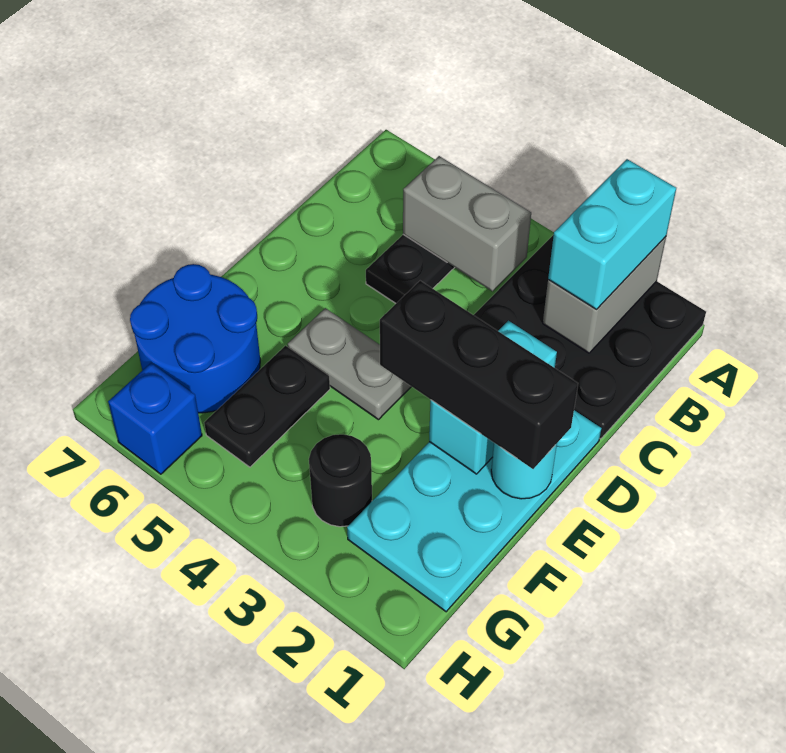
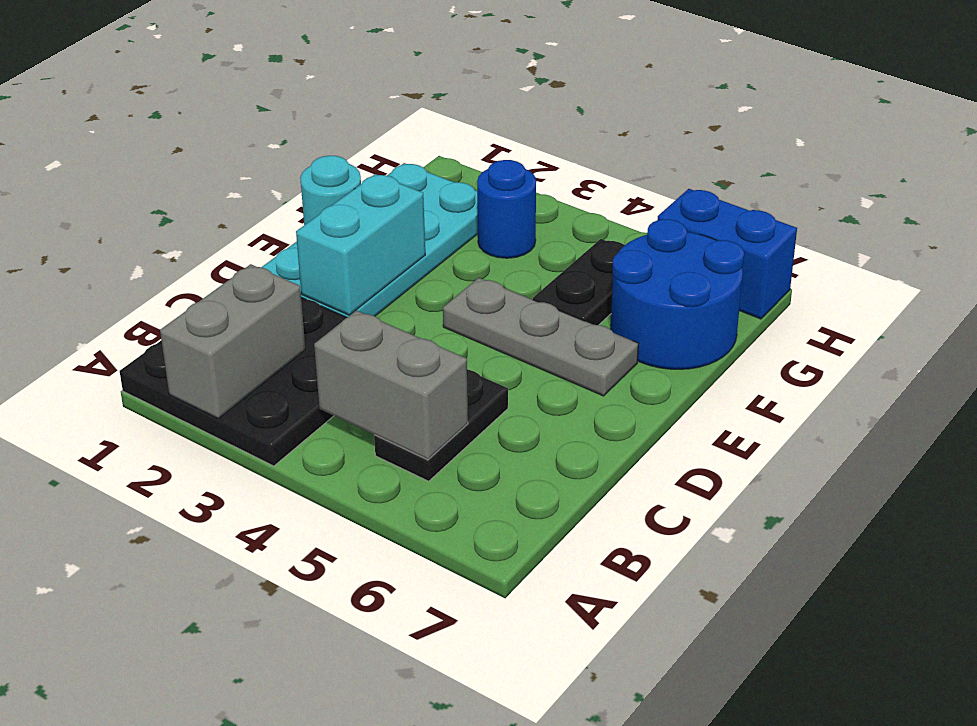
cyan brick A2:B2 level 3 -> none
black brick E1:E3 level 3 -> none
grey plate E4:E5 level 1 -> grey plate E4:E6 level 1
black round brick G3 level 1 -> blue round brick G3 level 1
blue brick H6 level 1 -> blue brick H6:H7 level 1

